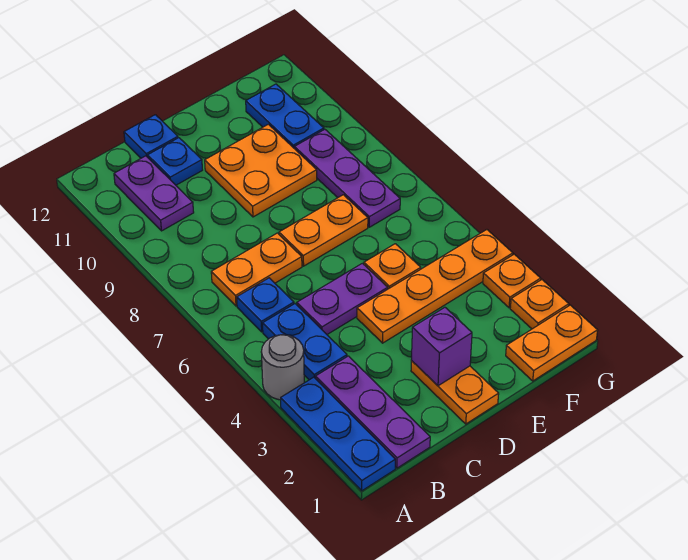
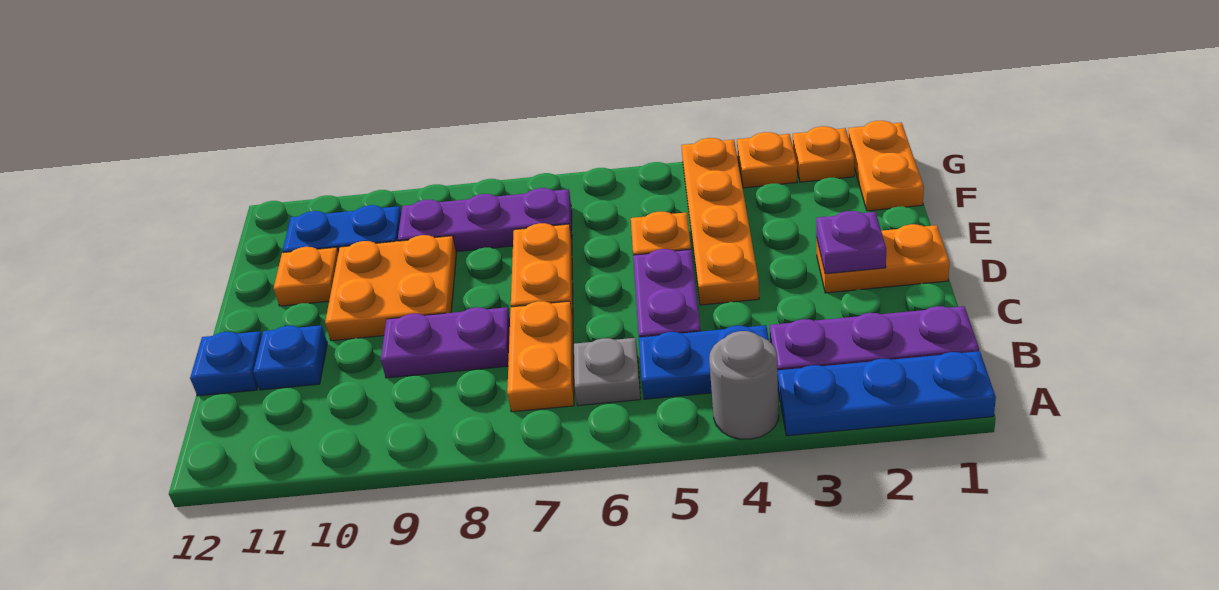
blue plate B6 level 1 -> grey plate B6 level 1
purple plate B10:B11 level 1 -> purple plate C8:C9 level 1
purple brick D2 level 2 -> purple plate D2 level 2
none -> orange plate E11 level 1

